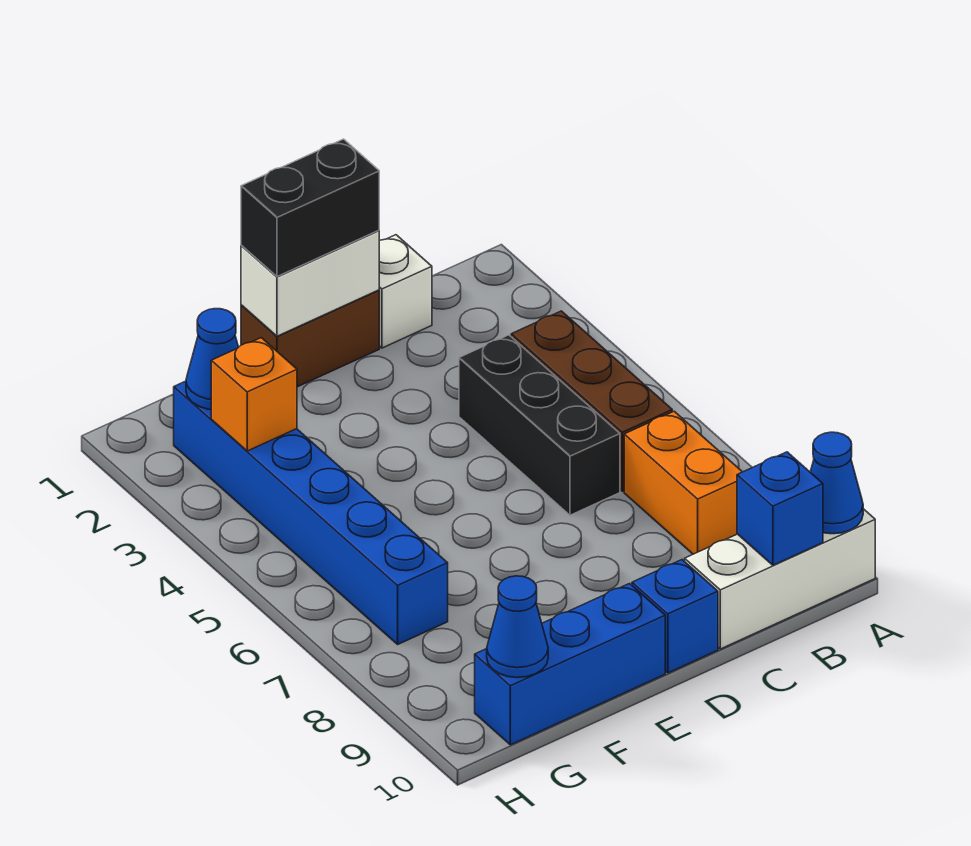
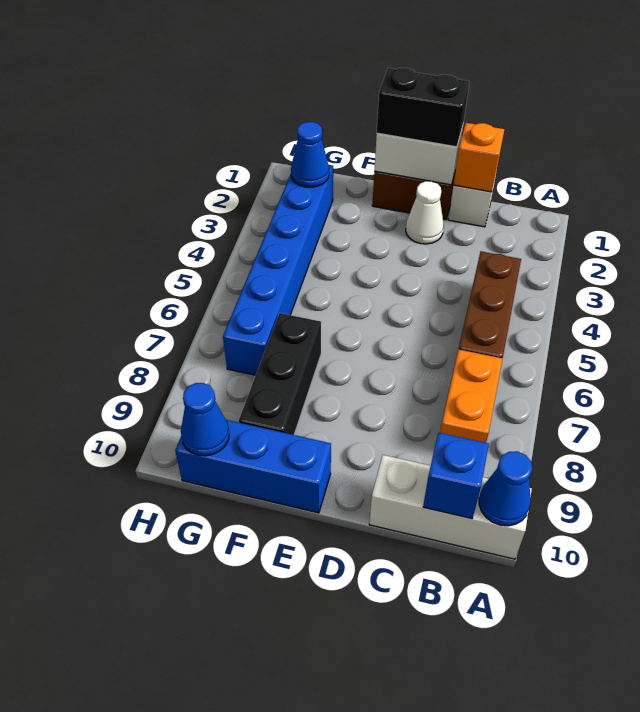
black brick C4:C6 level 1 -> black brick F7:F9 level 1
none -> white cone D2 level 1
blue brick D10 level 1 -> none
orange brick G3 level 2 -> orange brick C1 level 2

